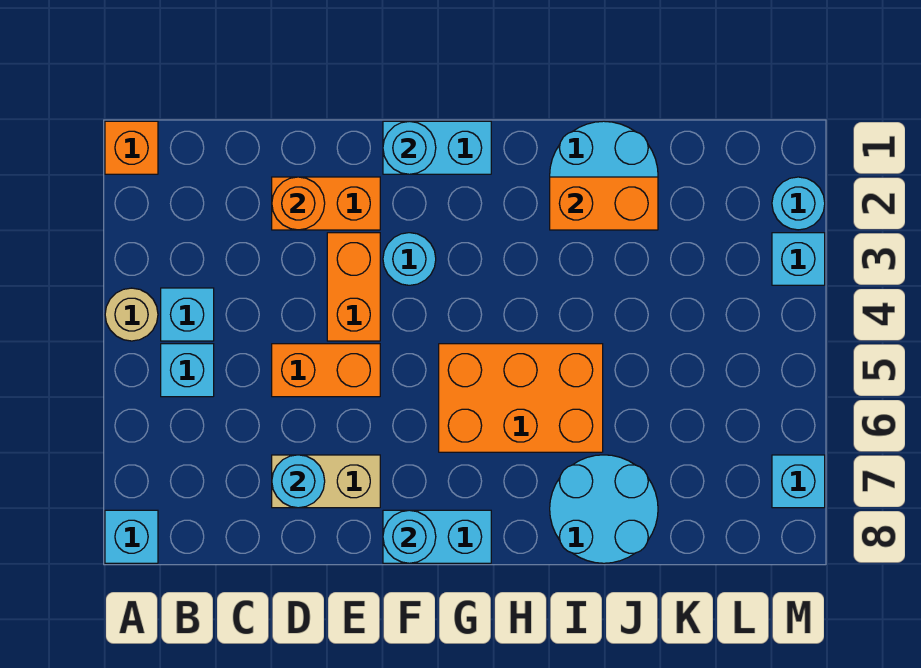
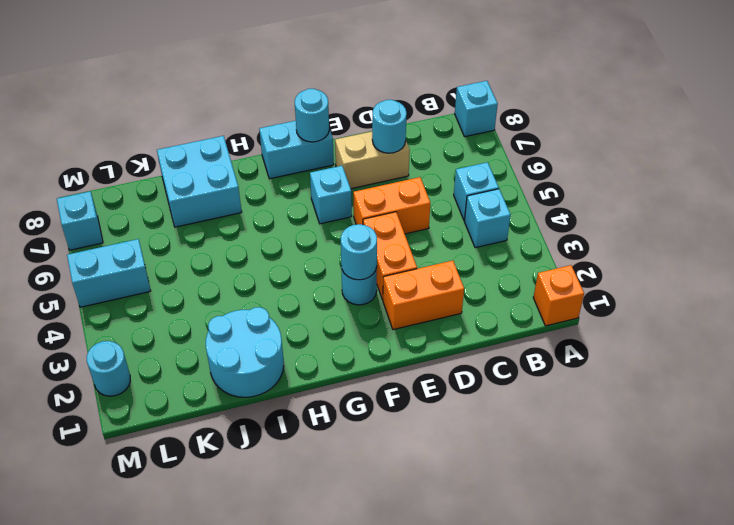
tan round brick A4 level 1 -> none
orange round brick D2 level 2 -> none
cyan brick F1:G1 level 1 -> cyan brick L5:M5 level 1
cyan round brick F1 level 2 -> cyan round brick F3 level 2
orange brick G5:I6 level 1 -> none
orange brick I2:J2 level 2 -> none
cyan round brick I7:J8 level 1 -> cyan brick I7:J8 level 1
cyan brick M3 level 1 -> cyan brick F6 level 1

